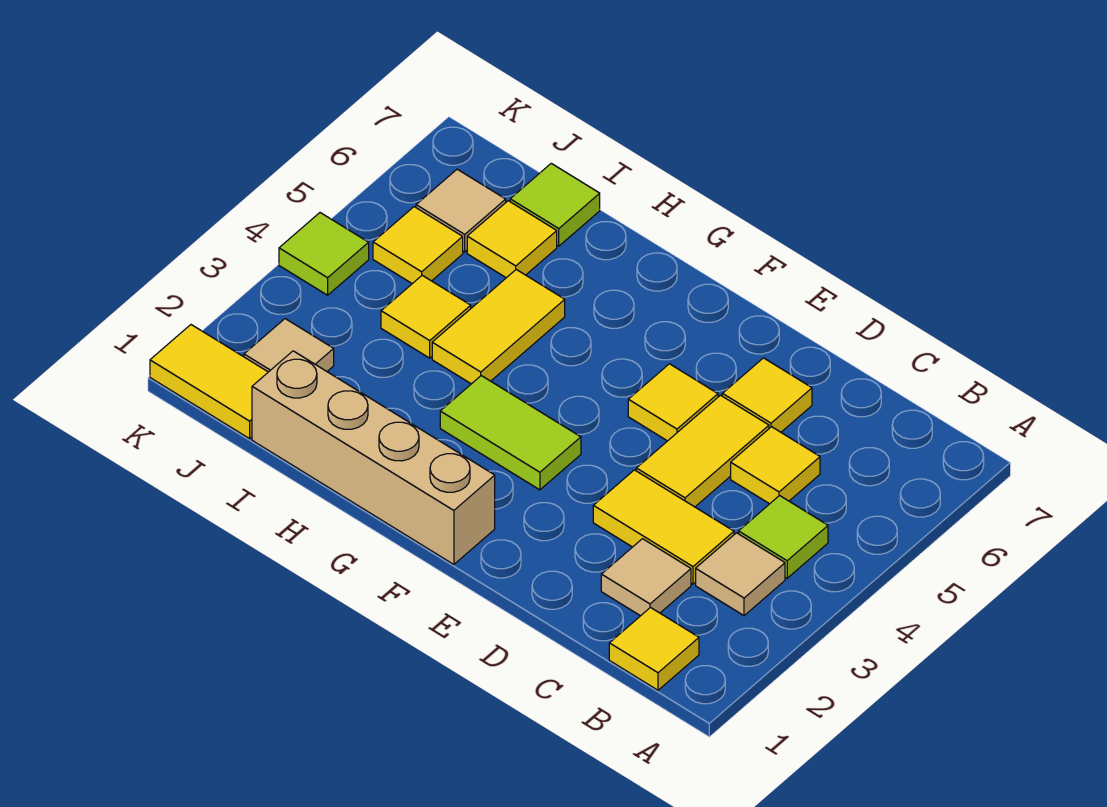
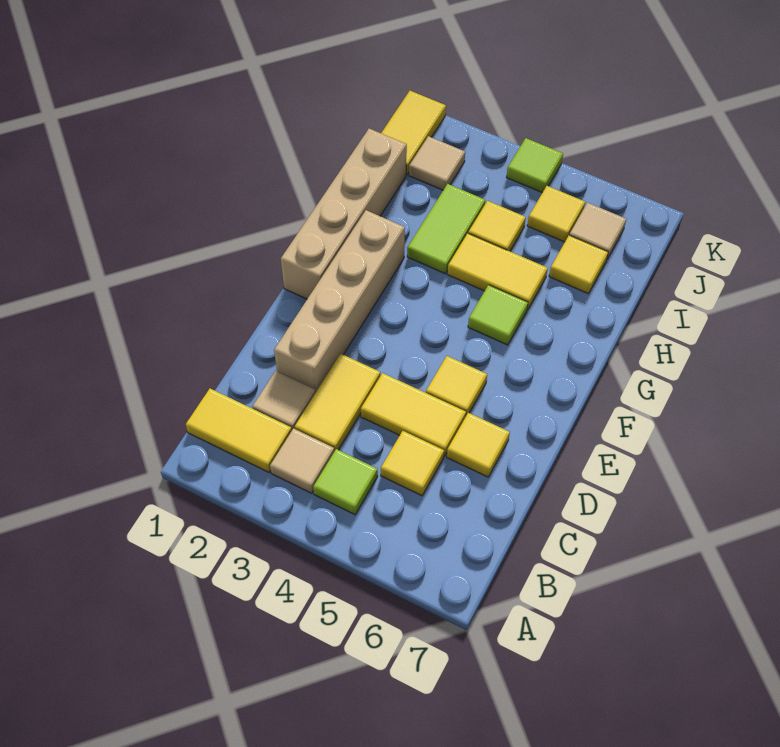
yellow tile B1 level 1 -> yellow tile B1:B2 level 1
none -> tan brick D2:G2 level 1
lime tile F3:G3 level 1 -> lime tile H3:I3 level 1
lime tile I7 level 1 -> lime tile G5 level 1

